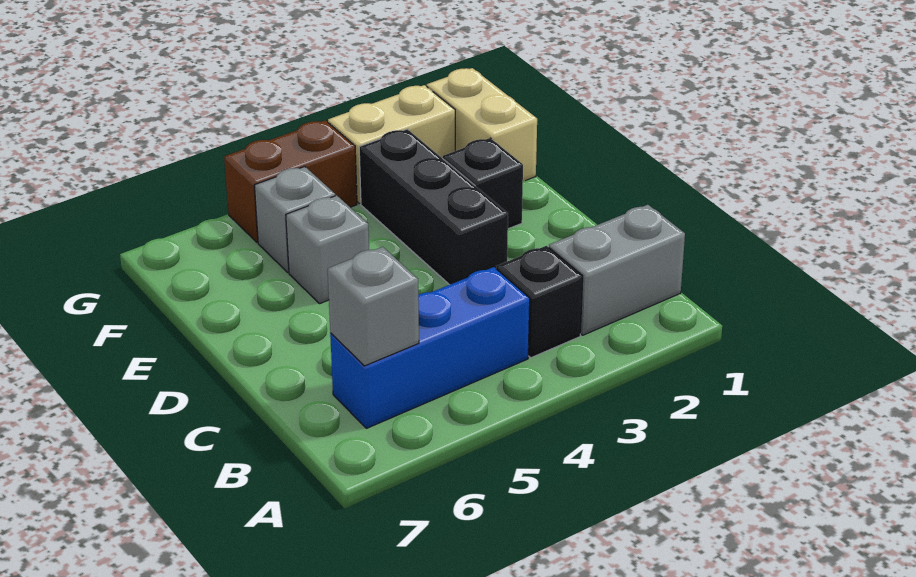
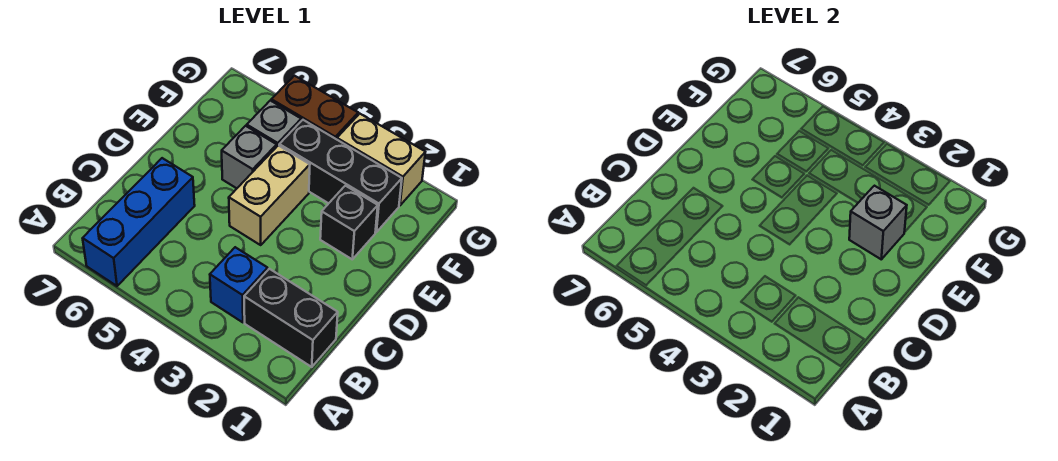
grey brick B1:B2 level 1 -> black brick B1:B2 level 1
black brick B3 level 1 -> blue brick B3 level 1
blue brick B4:B6 level 1 -> blue brick A6:C6 level 1
grey brick B6 level 2 -> grey brick E2 level 2
black brick D3:F3 level 1 -> black brick F2:F4 level 1
tan brick F1:G1 level 1 -> tan brick D4:E4 level 1

